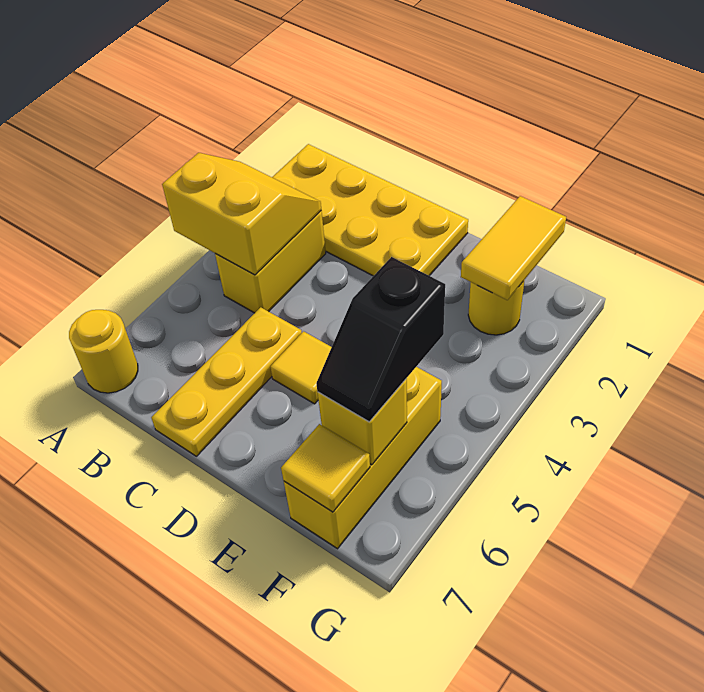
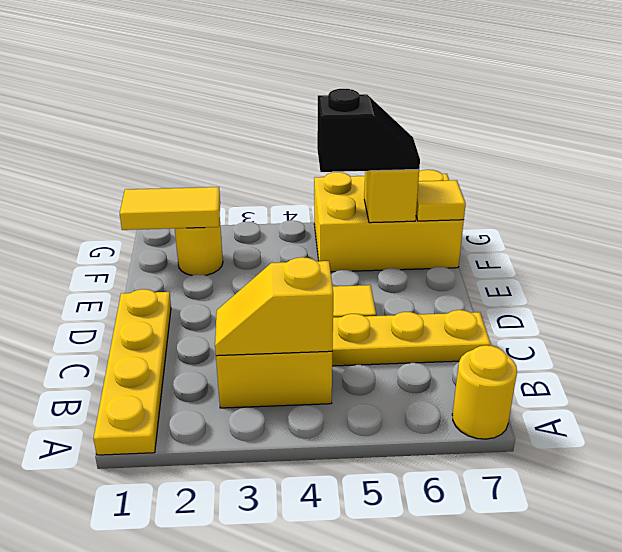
yellow plate A1:D2 level 1 -> yellow plate A1:D1 level 1
yellow slope A3:B4 level 2 top 4 -> yellow slope B3:B4 level 2 top 4
yellow brick F5:F7 level 1 -> yellow brick F5:G7 level 1

